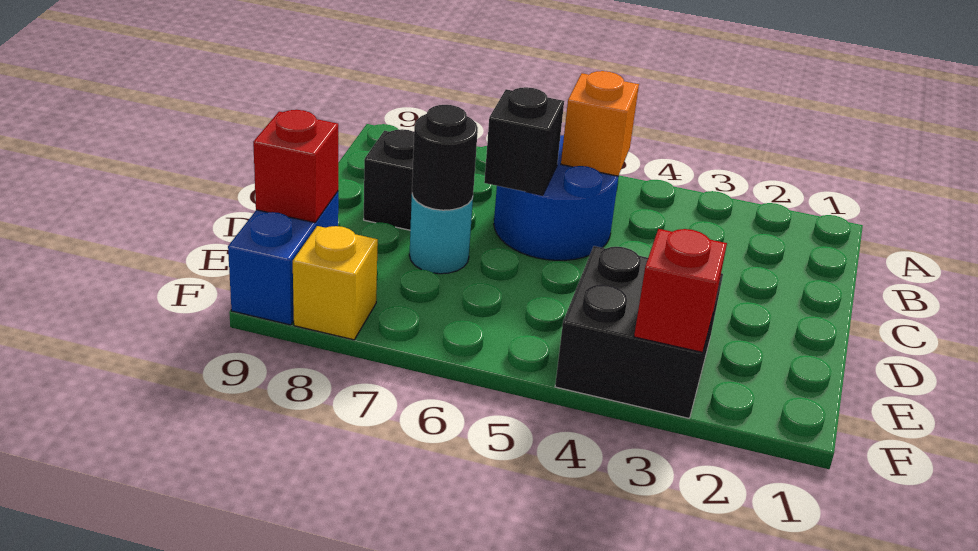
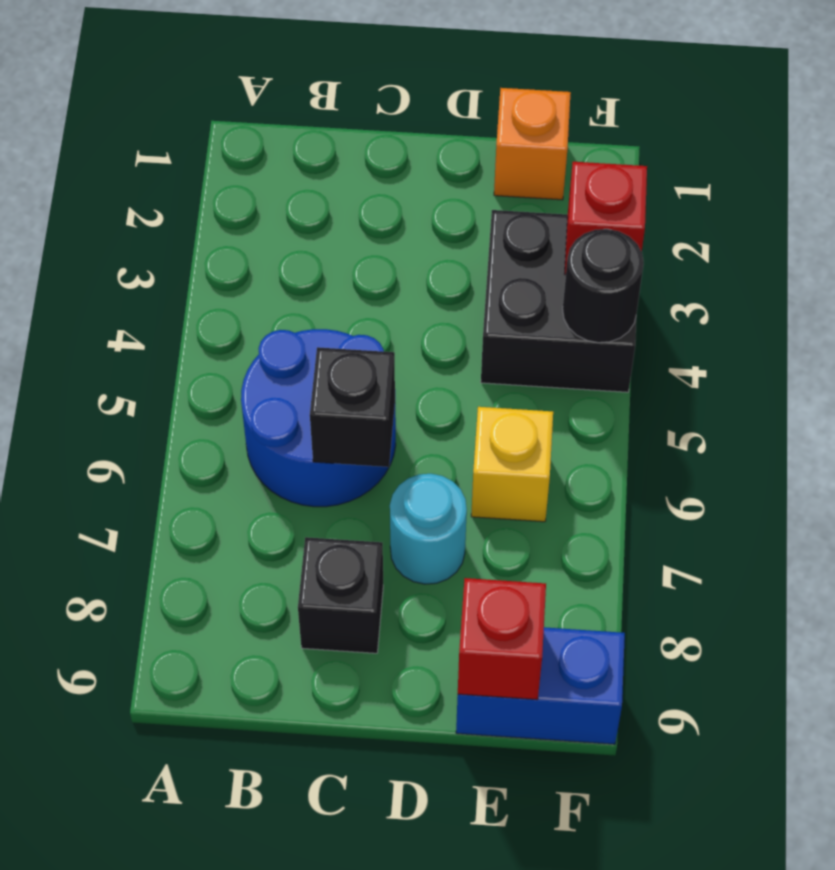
orange brick B5 level 2 -> orange brick E1 level 1
black round brick D7 level 2 -> black round brick F4 level 2
yellow brick F8 level 1 -> yellow brick E6 level 1

